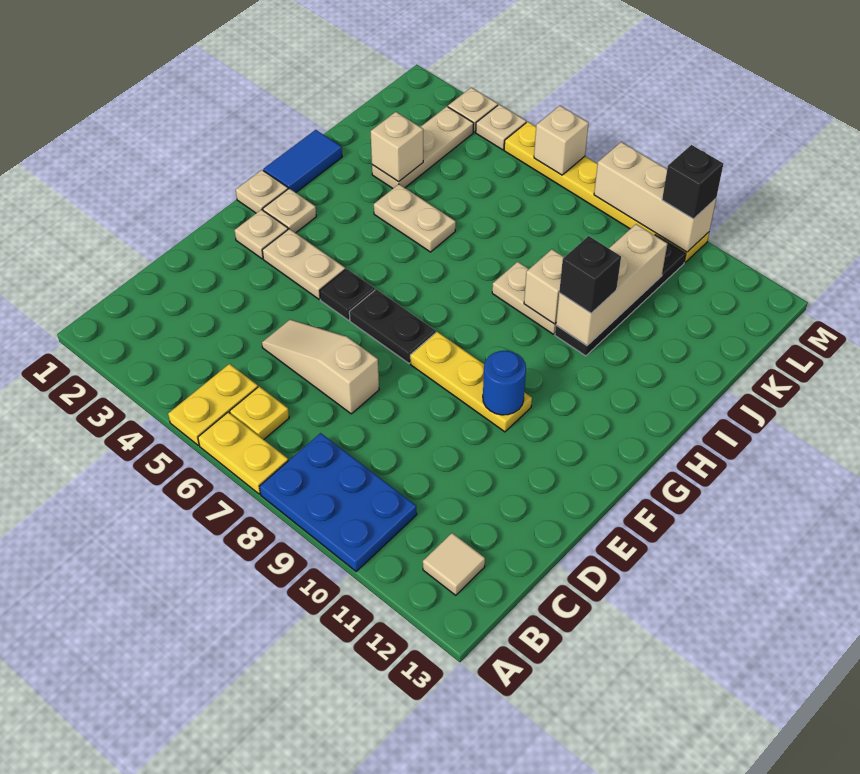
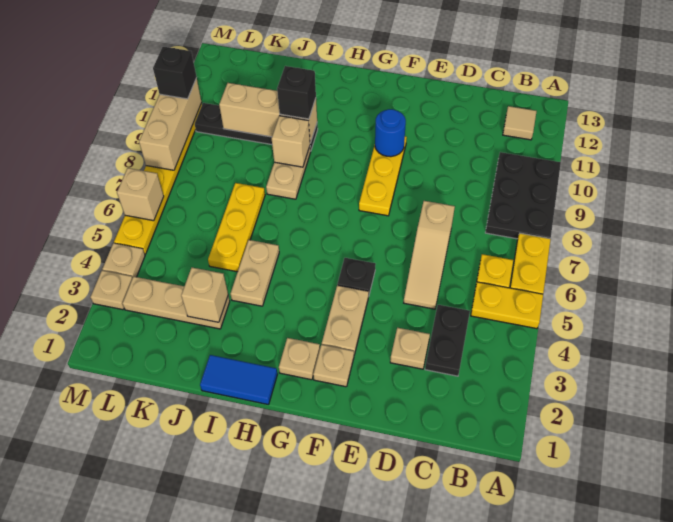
blue plate A8:B10 level 1 -> black plate A8:B10 level 1
black plate F6:F7 level 1 -> black plate C3:C4 level 1
tan plate G1 level 1 -> tan plate D3 level 1
none -> yellow plate J5:J7 level 1

